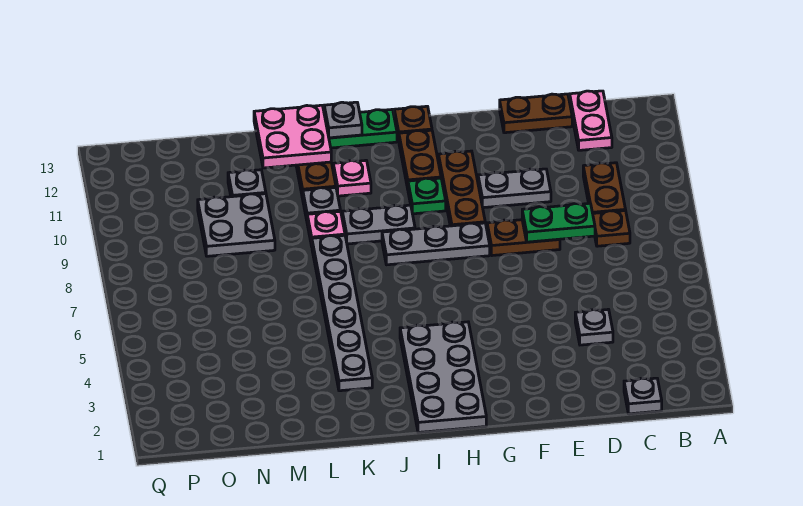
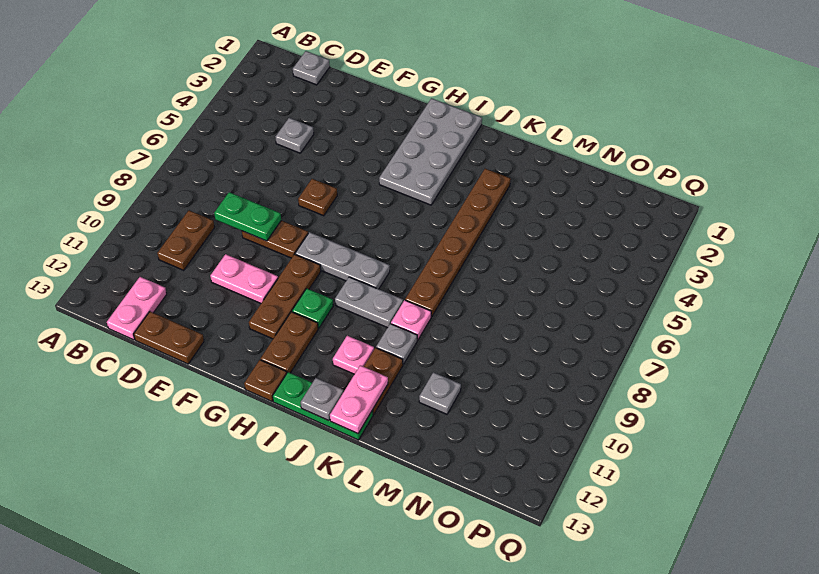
brown plate C8 level 1 -> brown plate F6 level 1
grey plate E10:F10 level 1 -> pink plate E10:F10 level 1
grey plate K3:K8 level 1 -> brown plate K3:K8 level 1
pink plate K12:L13 level 2 -> pink plate K12:K13 level 2
grey plate M9:N10 level 1 -> none

